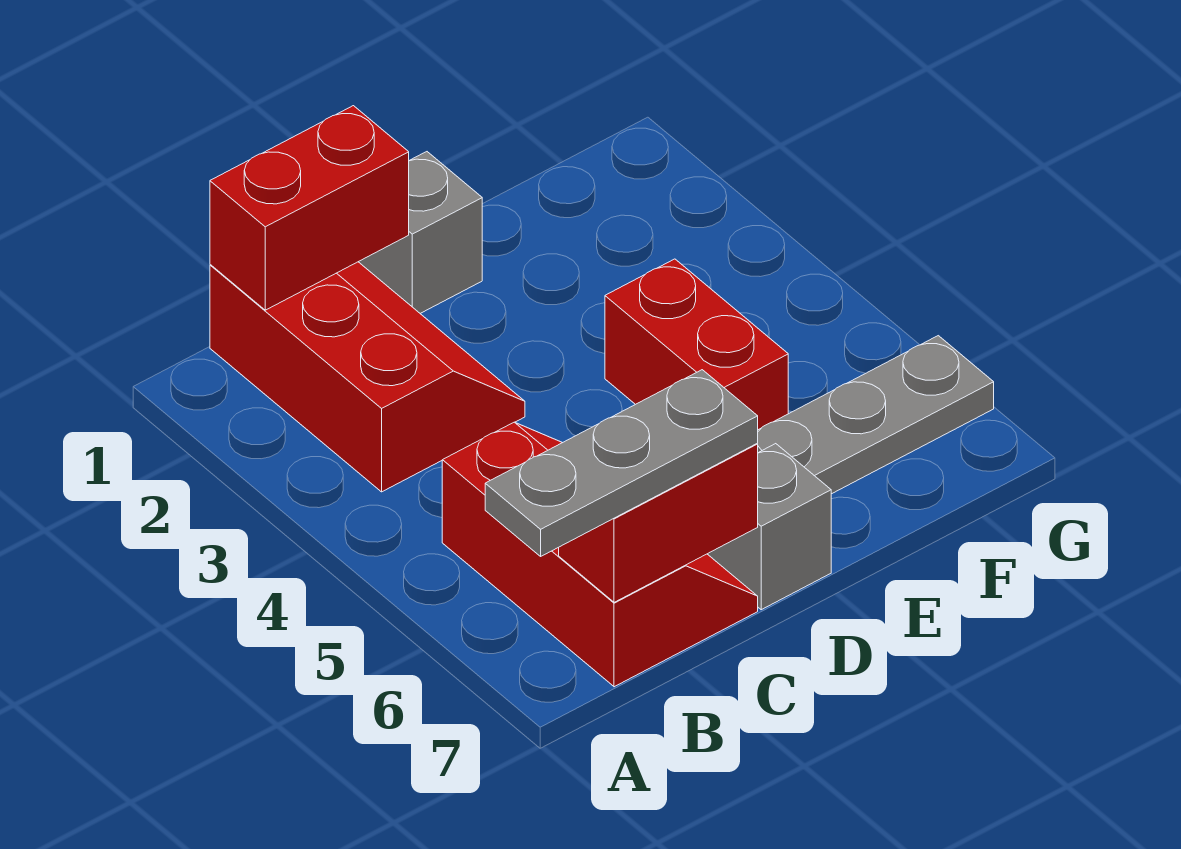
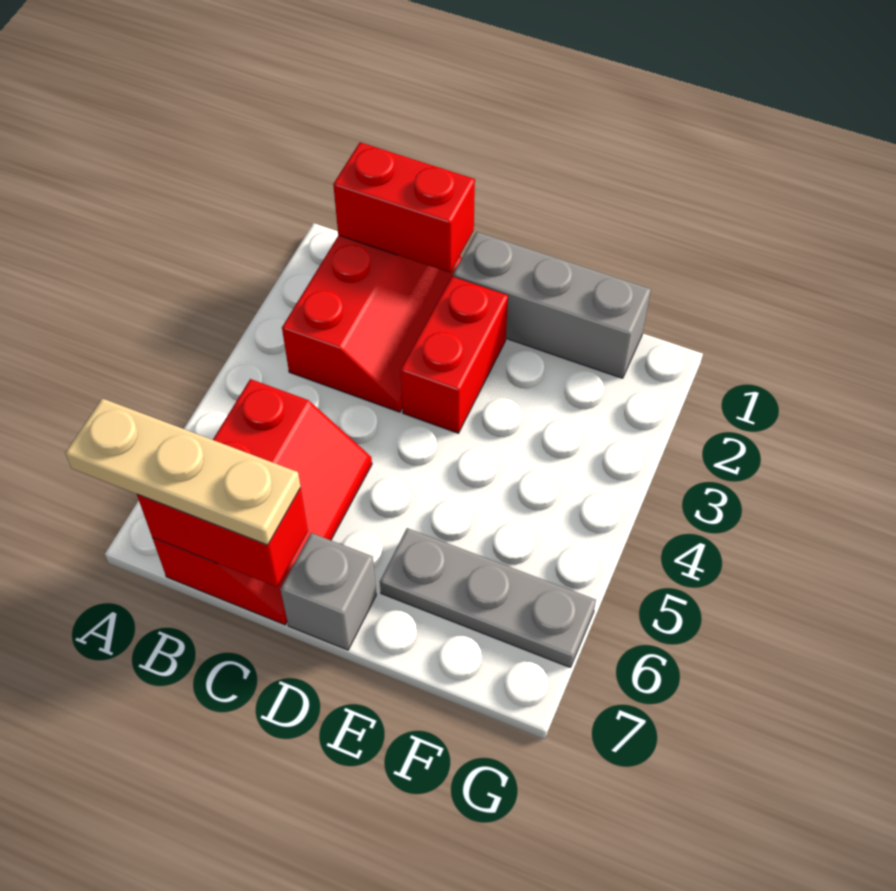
grey plate A7:C7 level 3 -> tan plate A7:C7 level 3
grey brick D1 level 1 -> grey brick D1:F1 level 1
red brick E4:E5 level 1 -> red brick D2:D3 level 1

